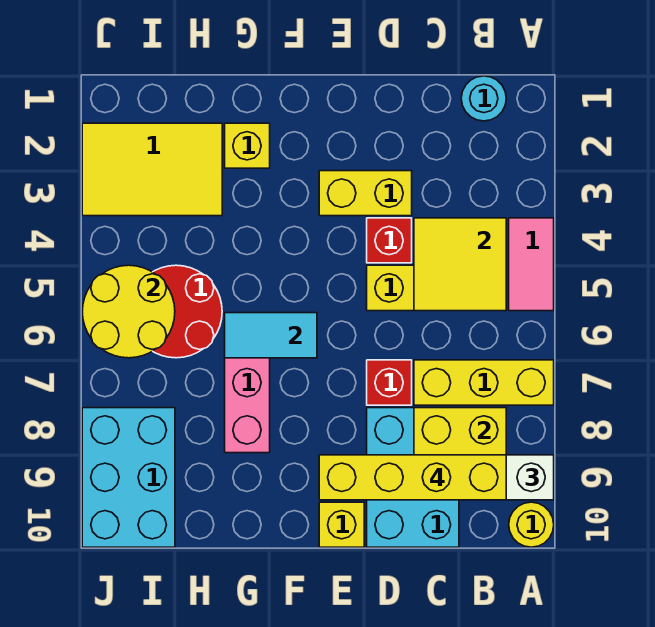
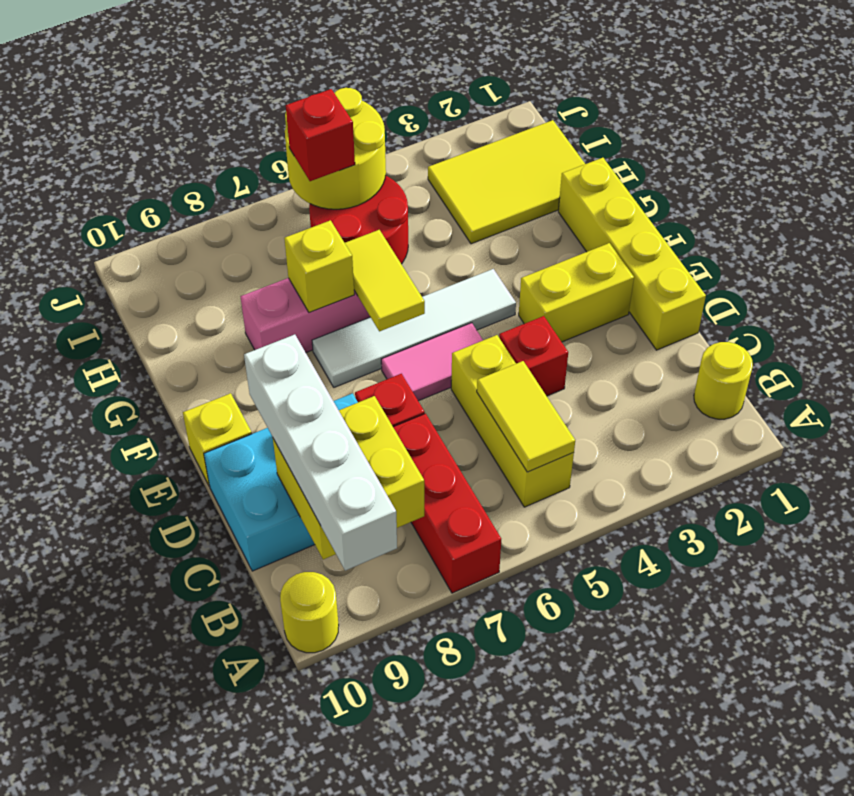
pink tile A4:A5 level 1 -> pink tile E5:E6 level 1
yellow brick A7:C7 level 1 -> red brick A7:C7 level 1
cyan round brick B1 level 1 -> yellow round brick B1 level 1
yellow tile B4:C5 level 2 -> yellow tile B5:C5 level 2
yellow brick B9:E9 level 4 -> yellow brick D1:G1 level 1
yellow brick D3:E3 level 1 -> yellow brick E2:E3 level 1
none -> white tile F4:F7 level 1
cyan tile F6:G6 level 2 -> yellow tile F6:G6 level 2
yellow brick G2 level 1 -> yellow brick G7 level 2
yellow tile H2:J3 level 1 -> yellow tile H1:I3 level 1
none -> red brick I6 level 3
cyan brick I8:J10 level 1 -> none

